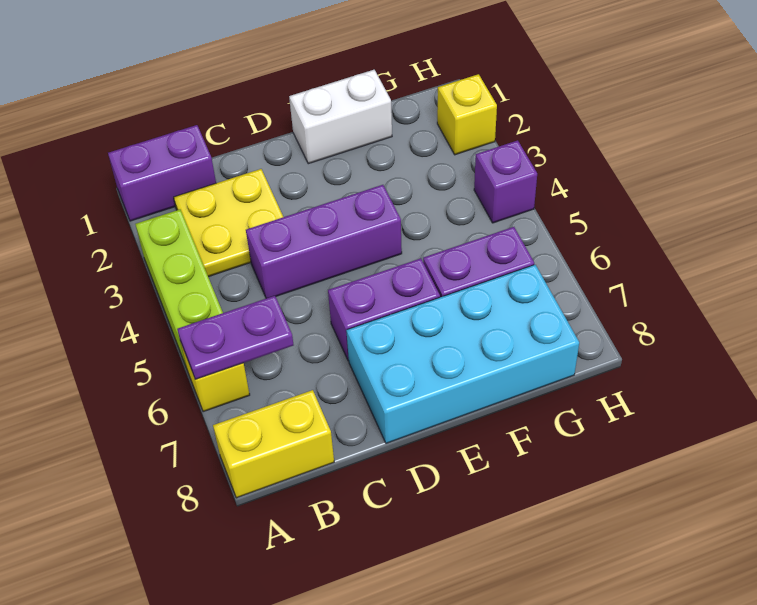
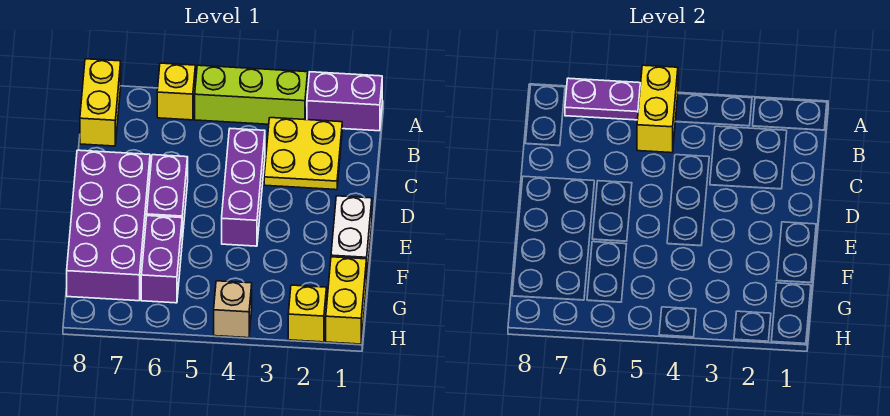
purple brick A1:B1 level 1 -> purple brick A1:A2 level 1
none -> yellow brick A5:B5 level 2
purple plate A6:B6 level 2 -> purple plate A6:A7 level 2
cyan brick D7:G8 level 1 -> purple brick D7:G8 level 1
none -> yellow brick G1:H1 level 1
purple brick H4 level 1 -> tan brick H4 level 1

